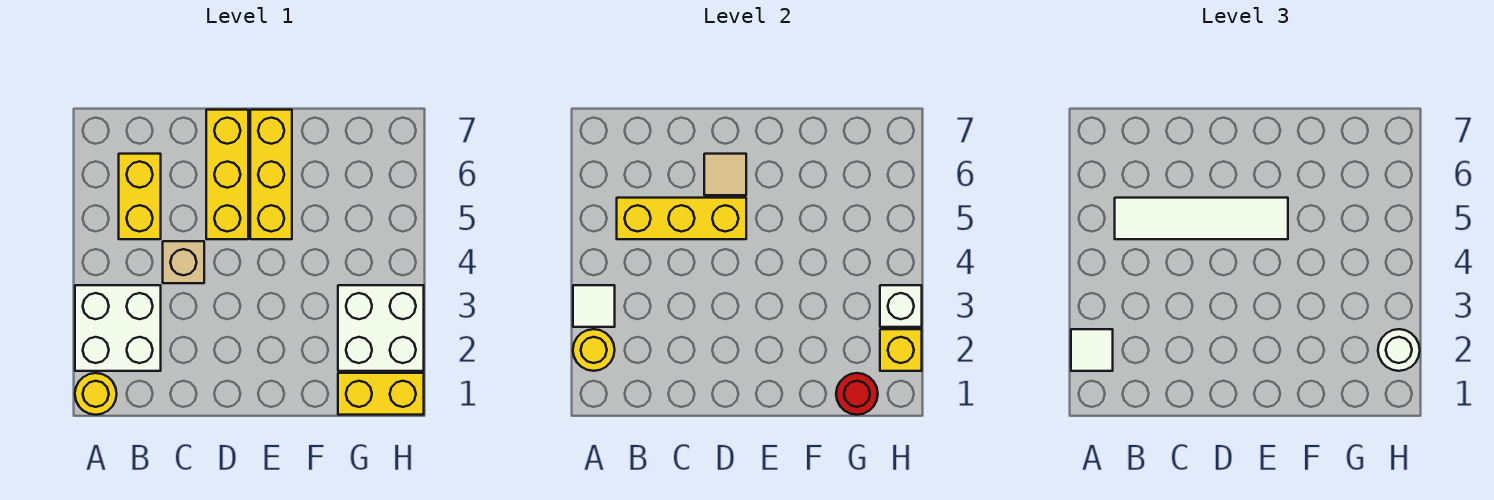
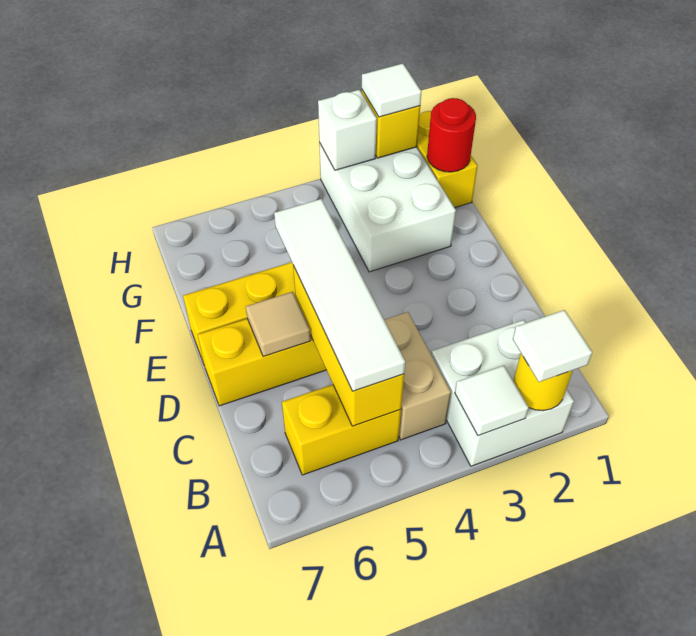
yellow round brick A1 level 1 -> none
tan brick C4 level 1 -> tan brick B4:C4 level 1
white brick G2:H3 level 1 -> white brick F2:H3 level 1
white round brick H2 level 3 -> white tile H2 level 3

